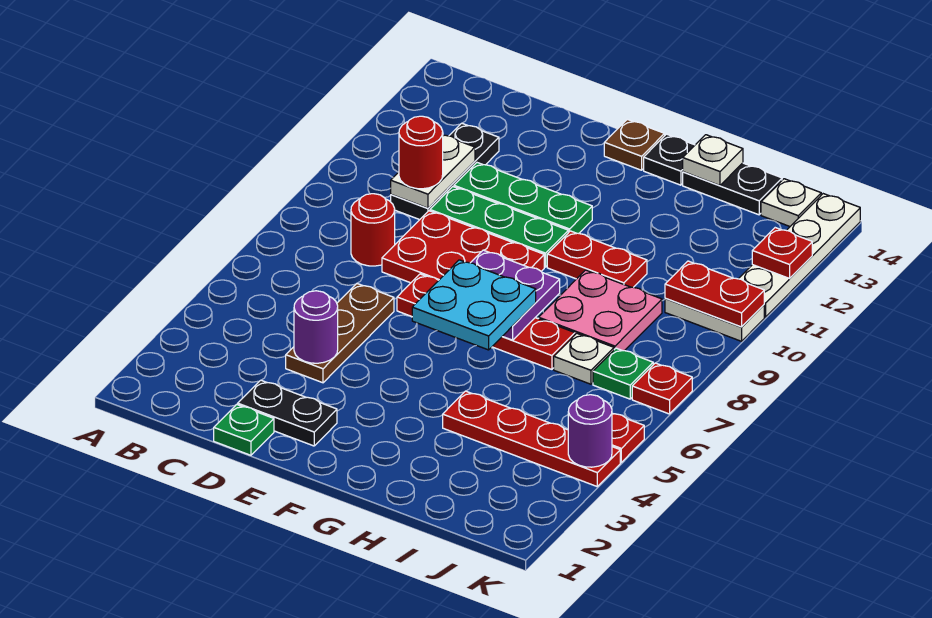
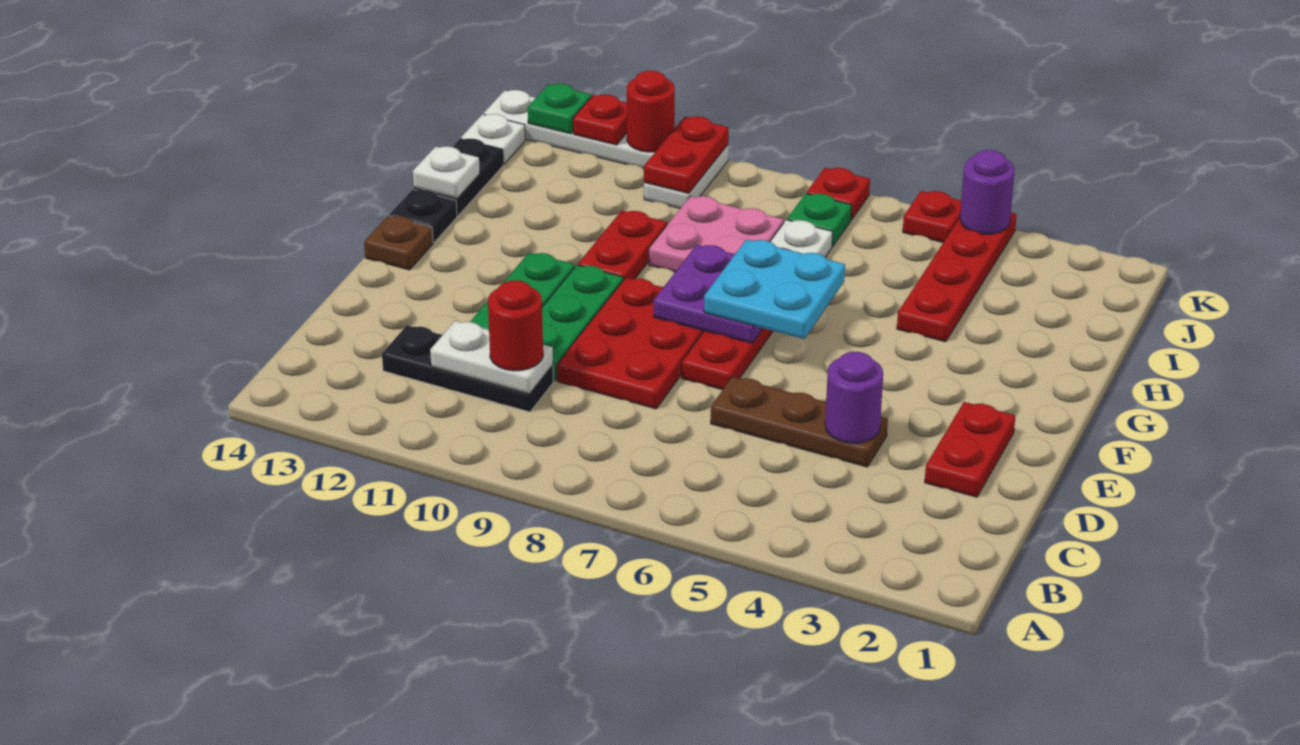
red round brick C8 level 1 -> red round brick K11 level 2
green plate D1 level 1 -> green plate K13 level 2
black plate D2:E2 level 1 -> red plate D2:E2 level 1

